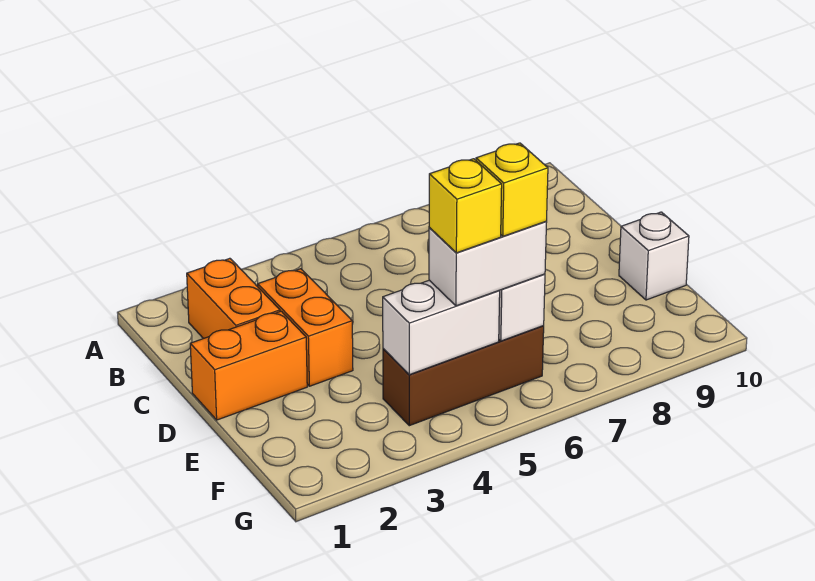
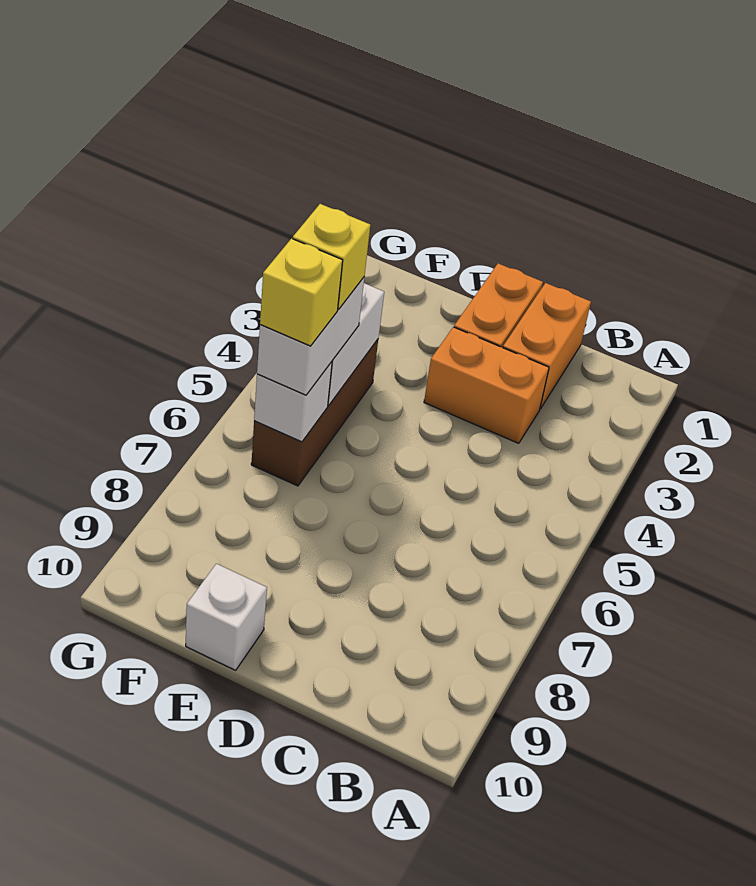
orange brick B2:C2 level 1 -> orange brick C1:C2 level 1

